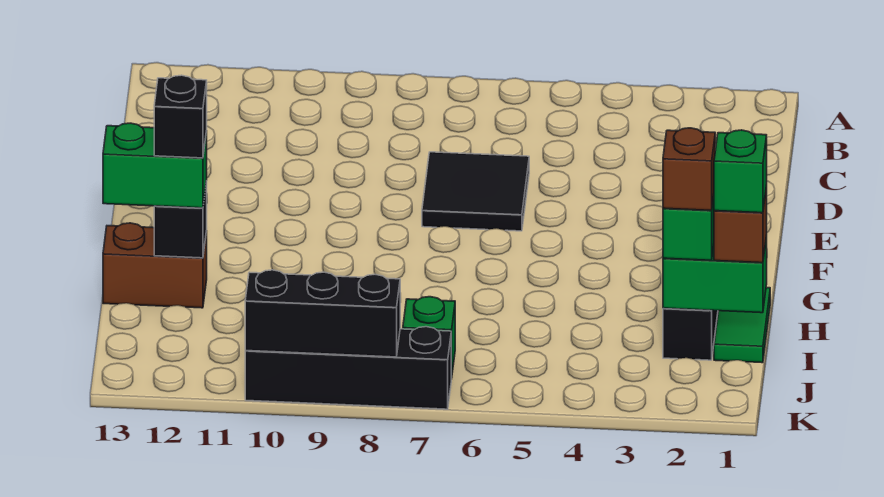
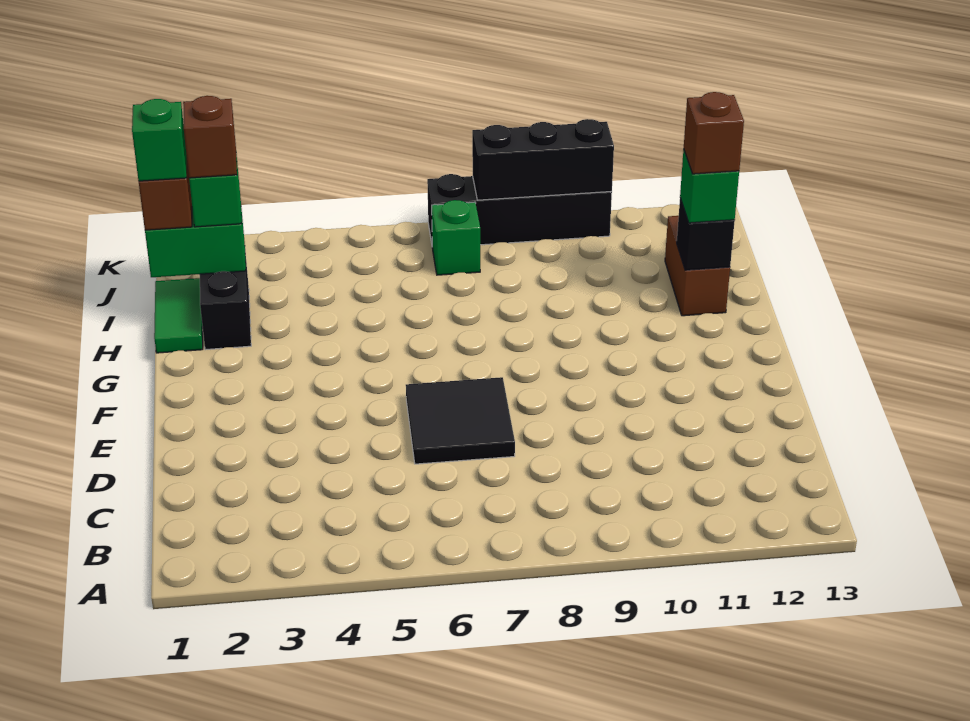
brown brick H12:H13 level 1 -> brown brick H12:I12 level 1
green brick H12:H13 level 3 -> green brick H12 level 3
black brick H12 level 4 -> brown brick H12 level 4

